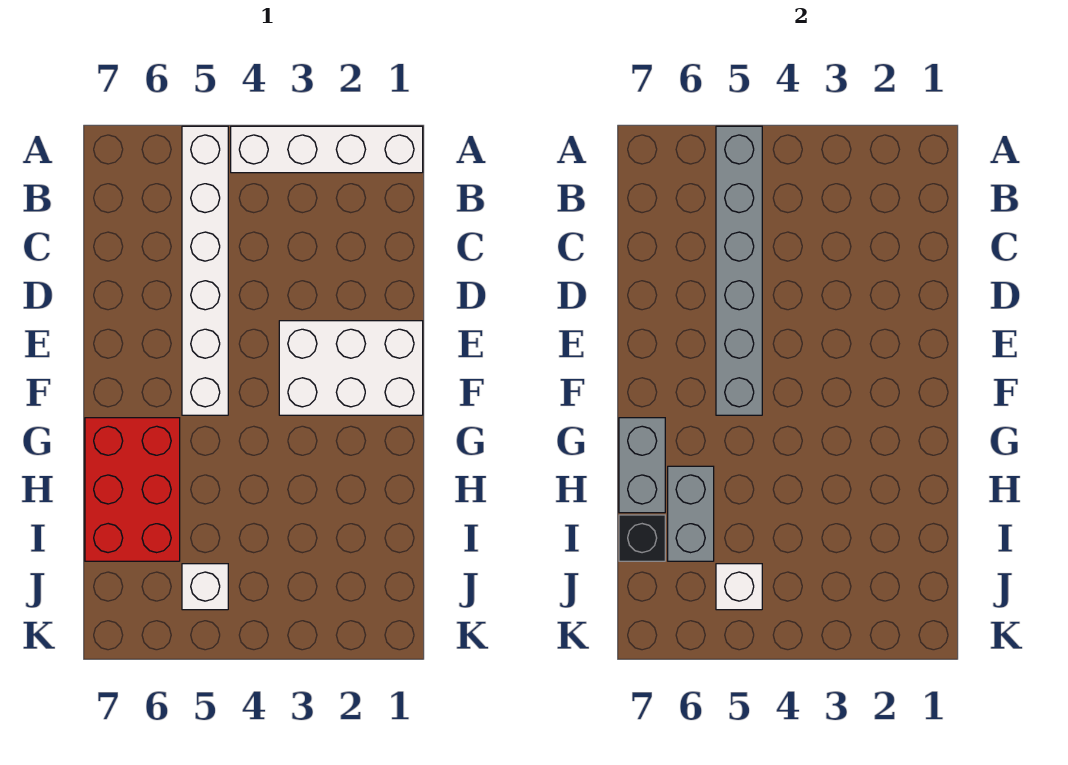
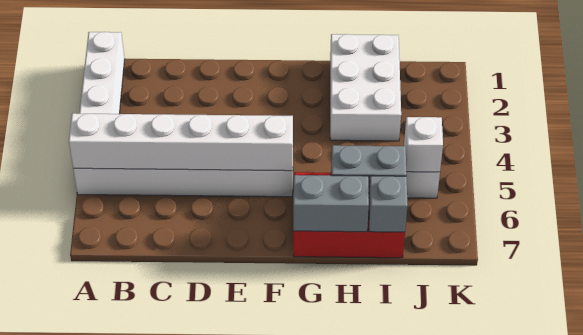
grey brick A5:F5 level 2 -> white brick A5:F5 level 2
white brick E1:F3 level 1 -> white brick H1:I3 level 1
black brick I7 level 2 -> grey brick I7 level 2

